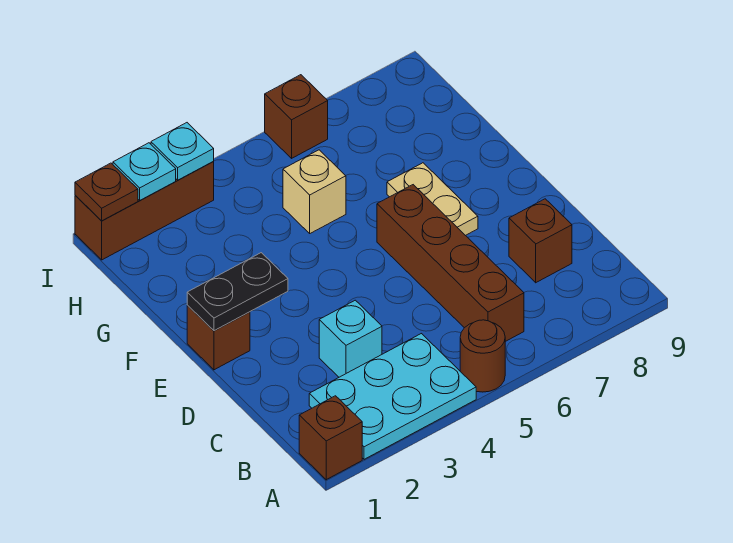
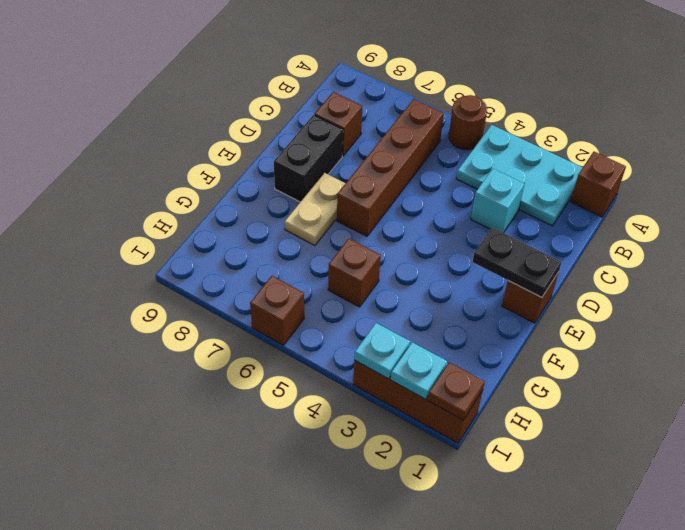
none -> black brick D8:E8 level 1
tan brick G5 level 1 -> brown brick G5 level 1

